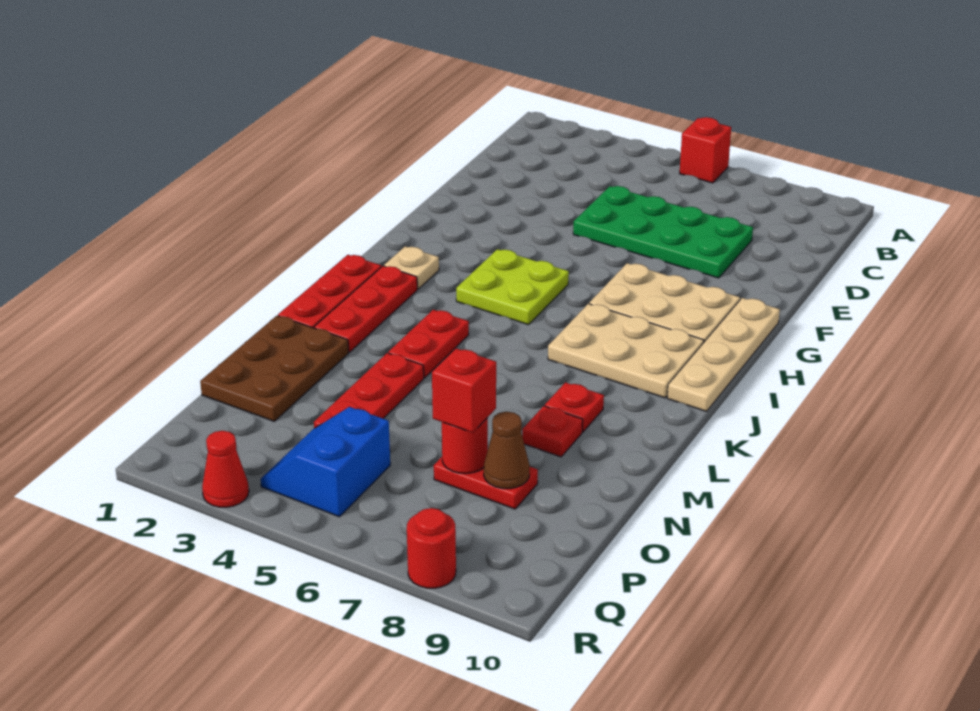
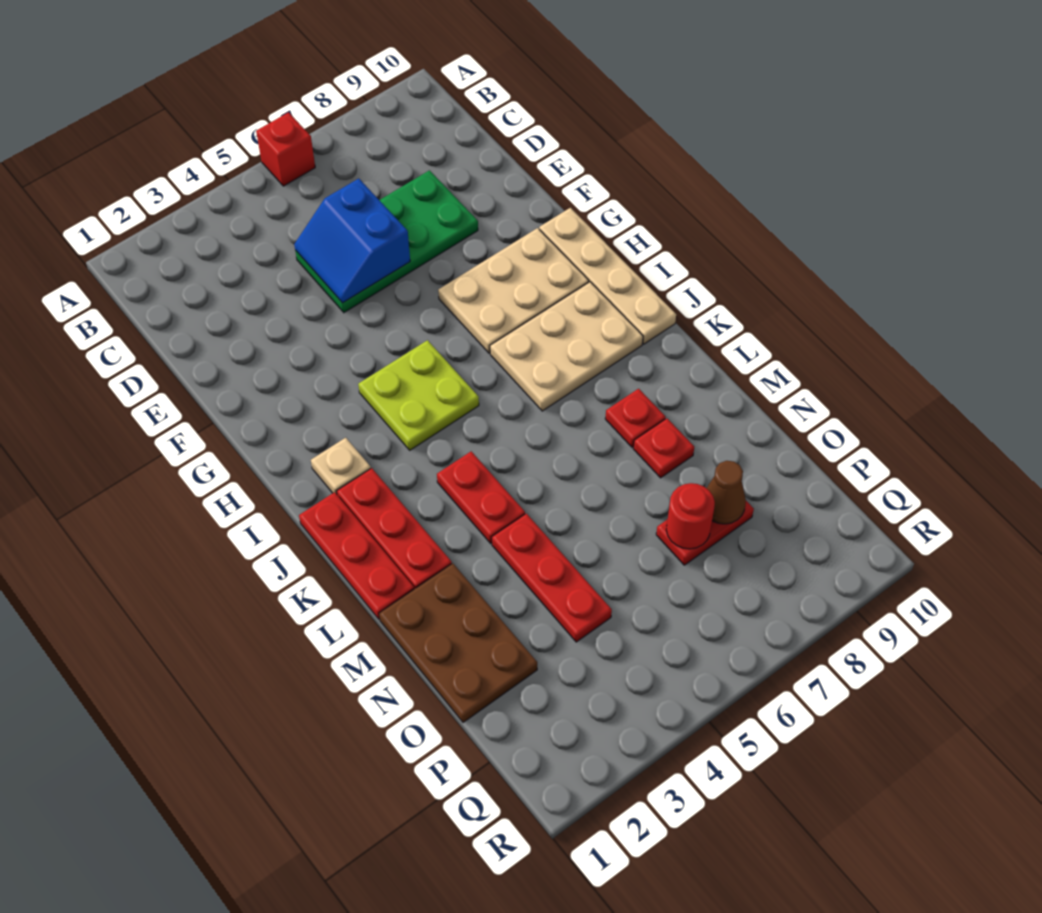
red brick O7 level 3 -> none
blue slope P4:Q5 level 1 top 5 -> blue slope D5:E6 level 2 top 6
red cone R3 level 1 -> none
red round brick R8 level 1 -> none

